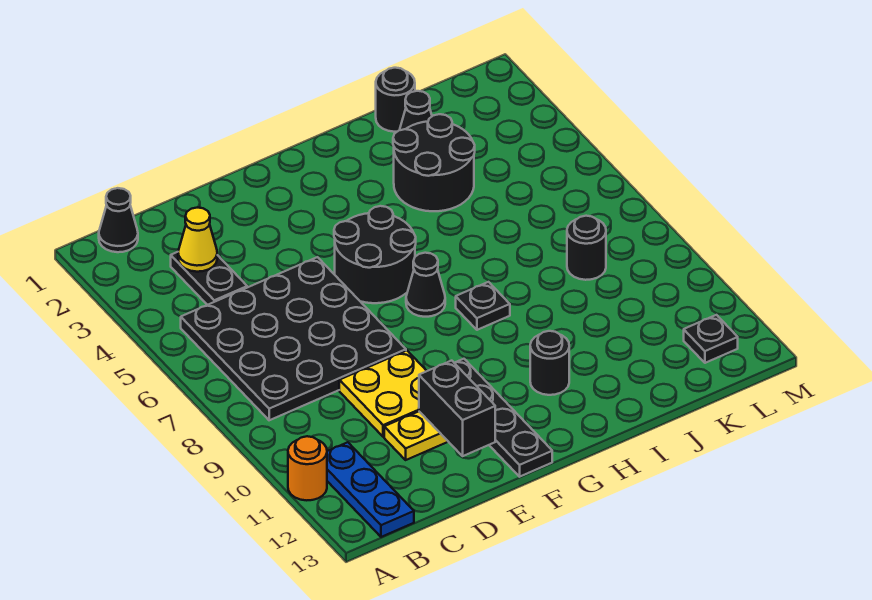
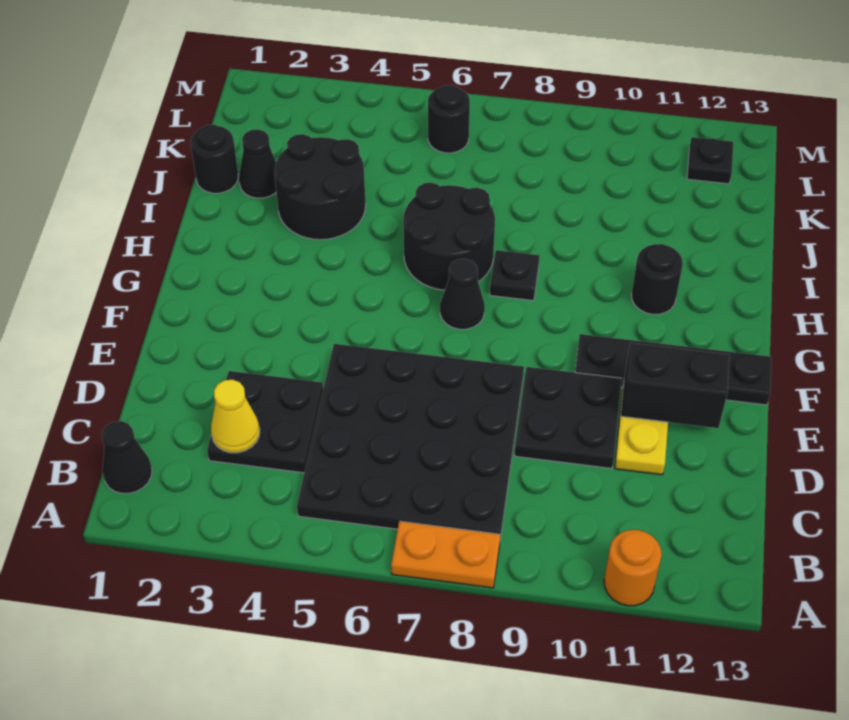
none -> orange plate A7:A8 level 1
blue plate B11:B13 level 1 -> none
black plate C3:C4 level 1 -> black plate C3:D4 level 1
yellow plate D9:E10 level 1 -> black plate D9:E10 level 1
black round brick F5:G6 level 1 -> black round brick H6:I7 level 1
black round brick K8 level 1 -> black round brick L6 level 1

